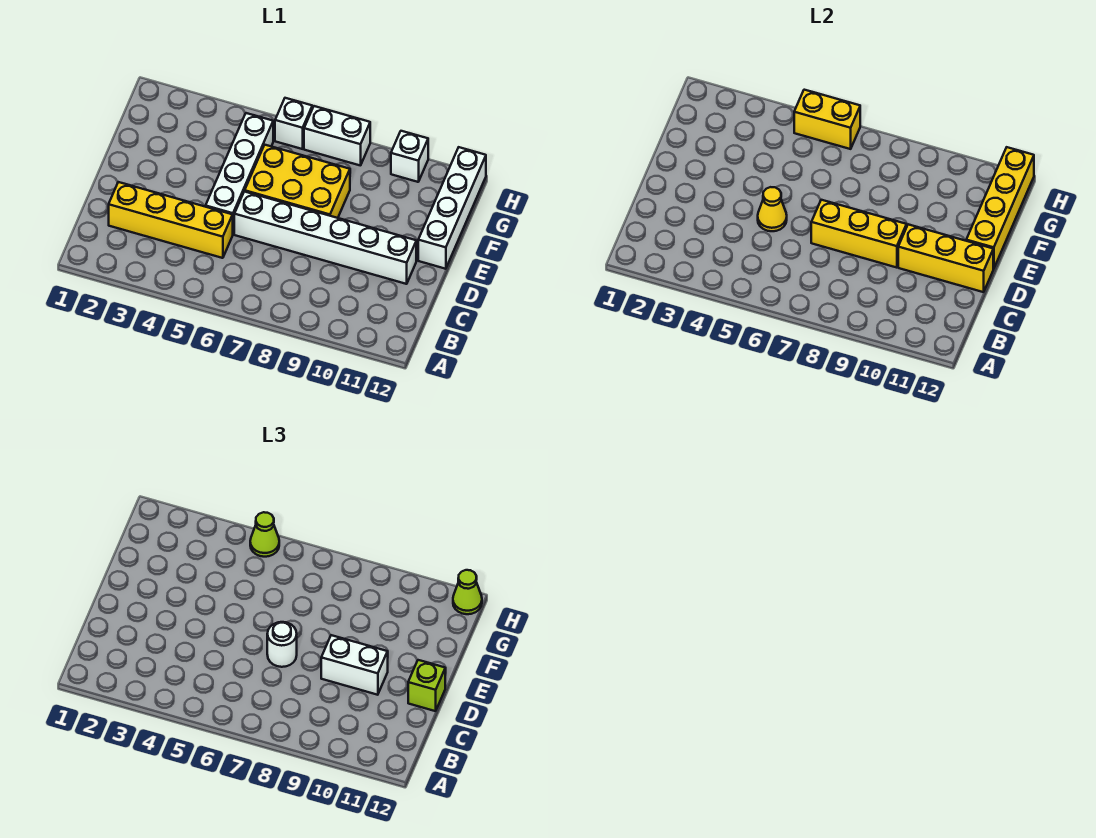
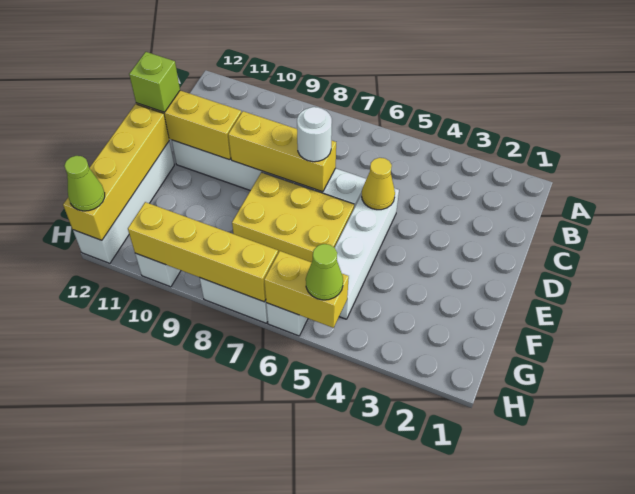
yellow brick C2:C5 level 1 -> yellow brick H7:H10 level 2
white brick D9:D10 level 3 -> none

